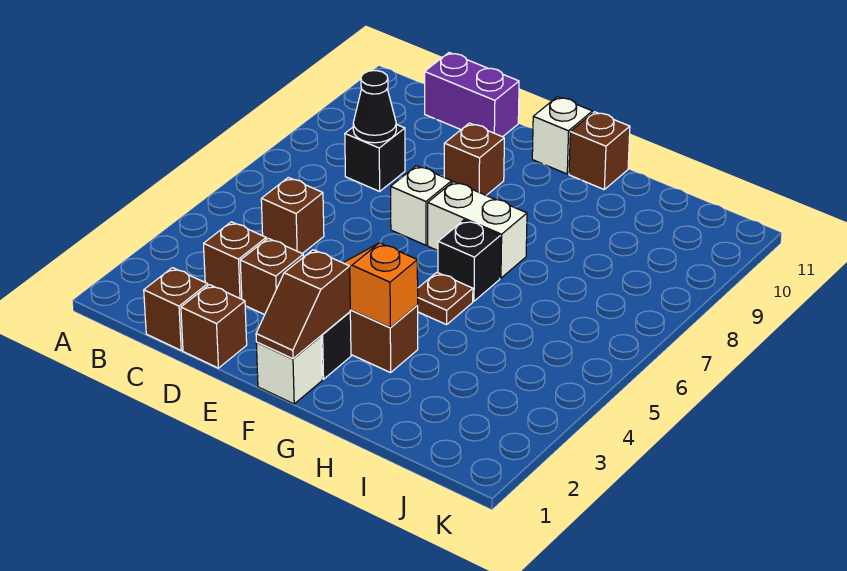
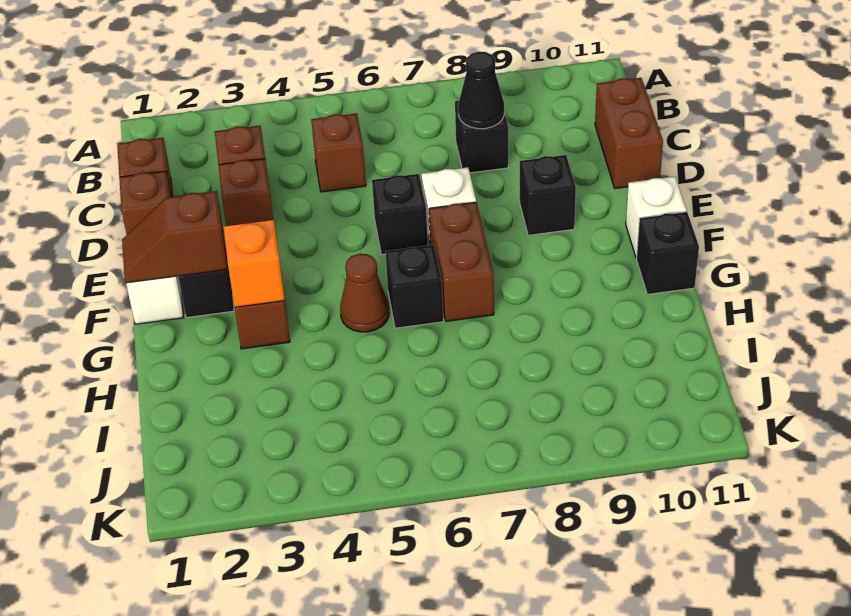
purple brick C11:D11 level 1 -> brown brick C11:D11 level 1
none -> black brick E6 level 1
brown brick E9 level 1 -> black brick E9 level 1
white brick F7:G7 level 1 -> brown brick F7:G7 level 1
brown plate G5 level 1 -> brown cone G5 level 1
brown brick G11 level 1 -> black brick G11 level 1

